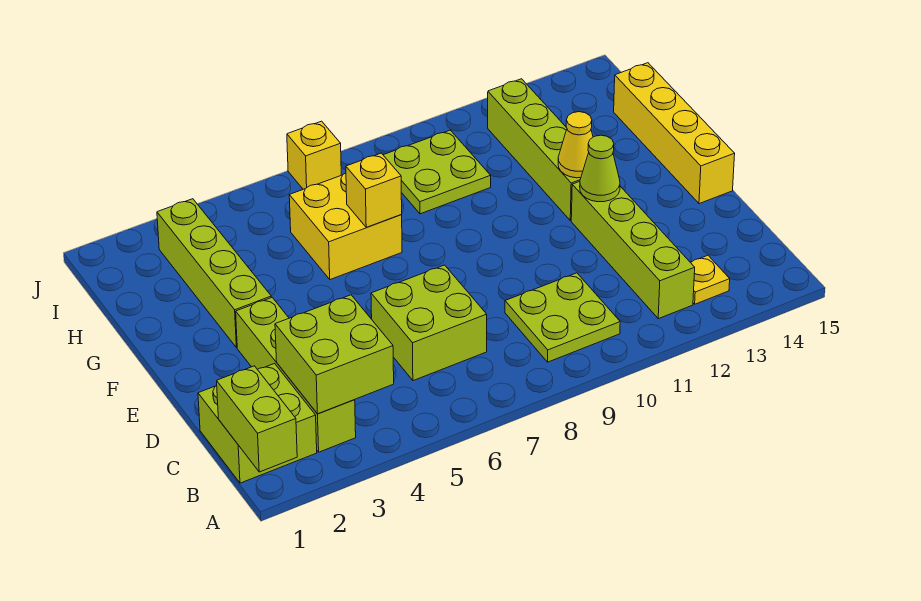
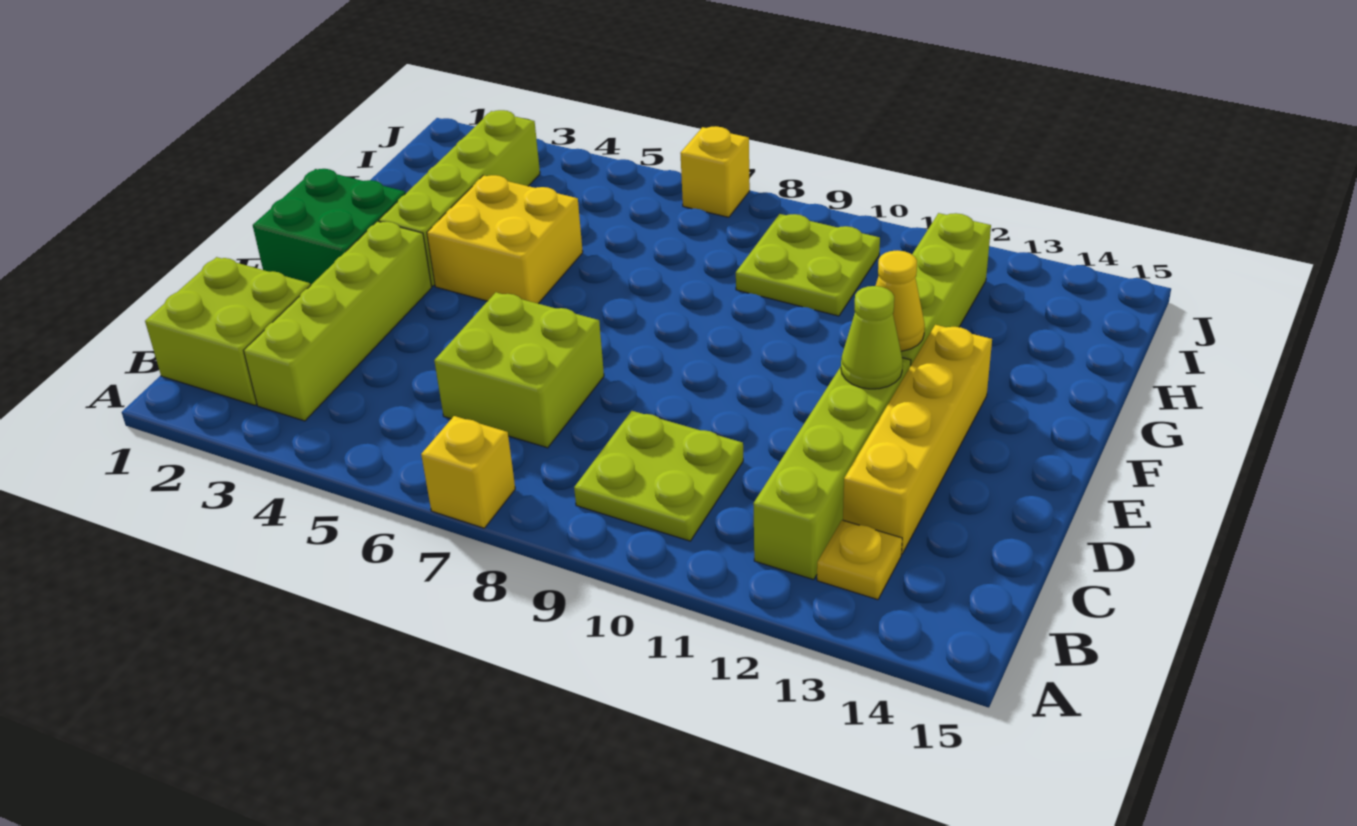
lime brick A1:B1 level 2 -> none
lime brick B3:C4 level 2 -> none
none -> green brick E1:F2 level 1
yellow brick E15:H15 level 1 -> yellow brick C13:F13 level 1
yellow brick G6:H7 level 1 -> yellow brick F4:G5 level 1
yellow brick G7 level 2 -> yellow brick A7 level 1

